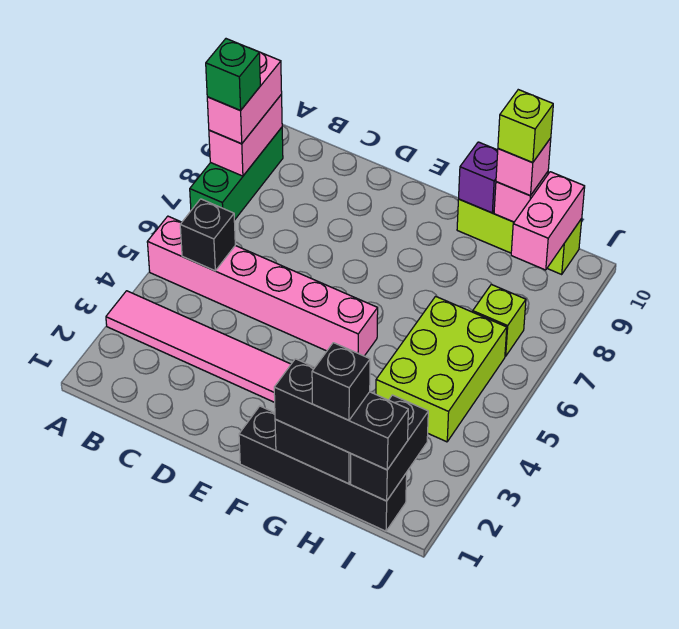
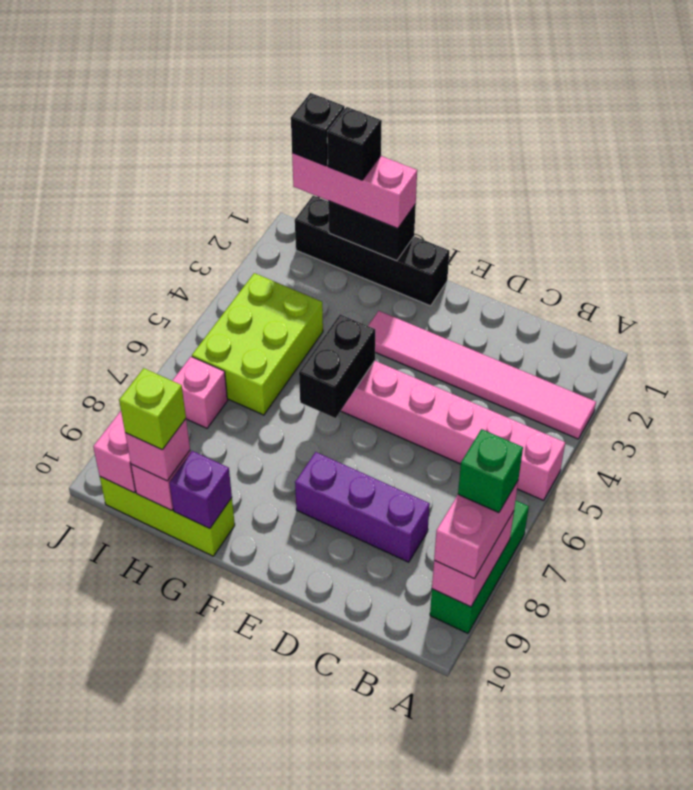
black brick B5 level 2 -> black brick I1 level 4
none -> purple brick C8:E8 level 1
black brick G1:I1 level 3 -> pink brick G1:I1 level 3
black brick I1:I2 level 2 -> black brick F5:F6 level 2
lime brick I7 level 1 -> pink brick I7 level 1

